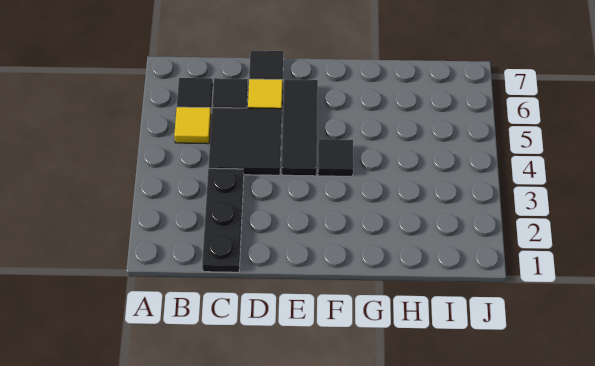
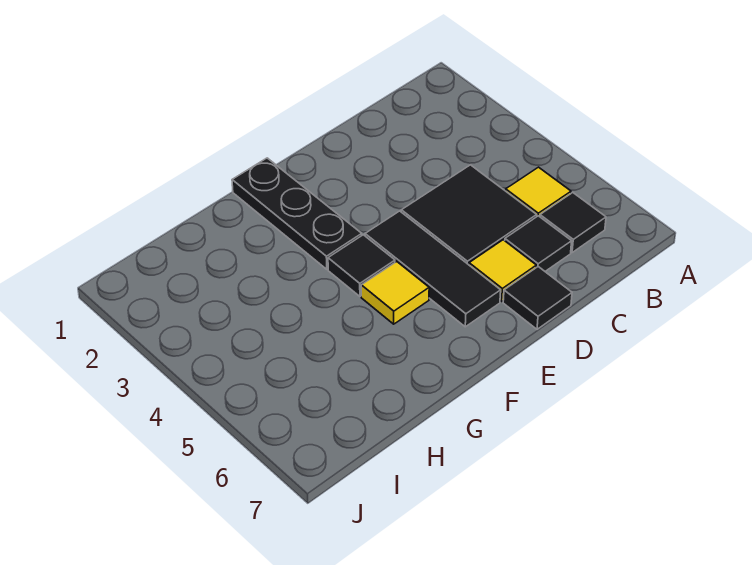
black plate C1:C3 level 1 -> black plate F1:F3 level 1
none -> yellow tile F5 level 1

